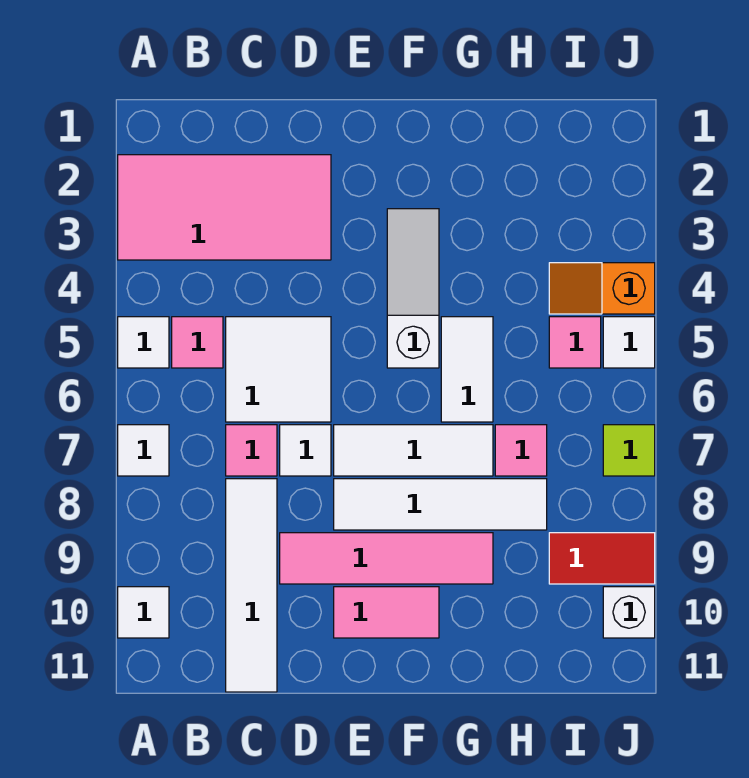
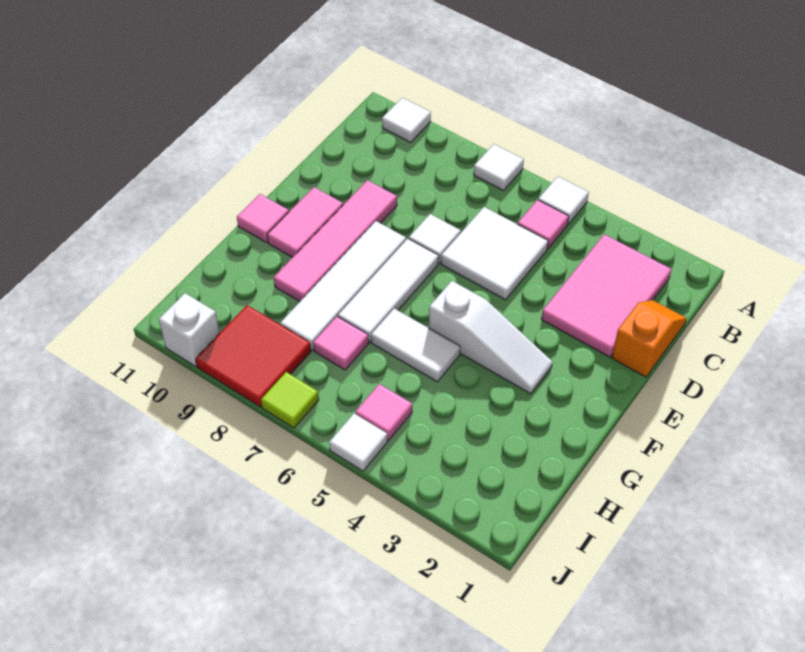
pink tile A2:D3 level 1 -> pink tile B2:D3 level 1
pink tile C7 level 1 -> pink tile F11 level 1
white tile C8:C11 level 1 -> none
orange slope I4:J4 level 1 top J -> orange slope C1:D1 level 1 top D
red tile I9:J9 level 1 -> red tile I8:J9 level 1

